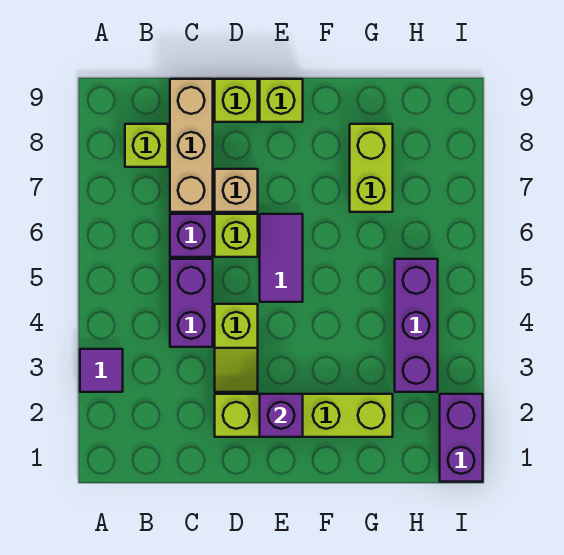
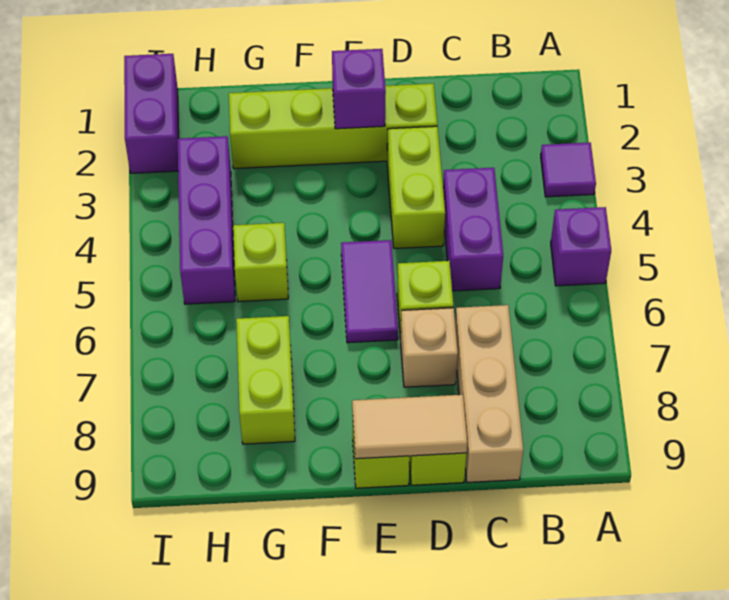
lime brick B8 level 1 -> lime brick G5 level 1
purple brick C6 level 1 -> purple brick A5 level 1
lime slope D3:D4 level 1 top 4 -> lime brick D3:D4 level 1
none -> tan tile D9:E9 level 2

